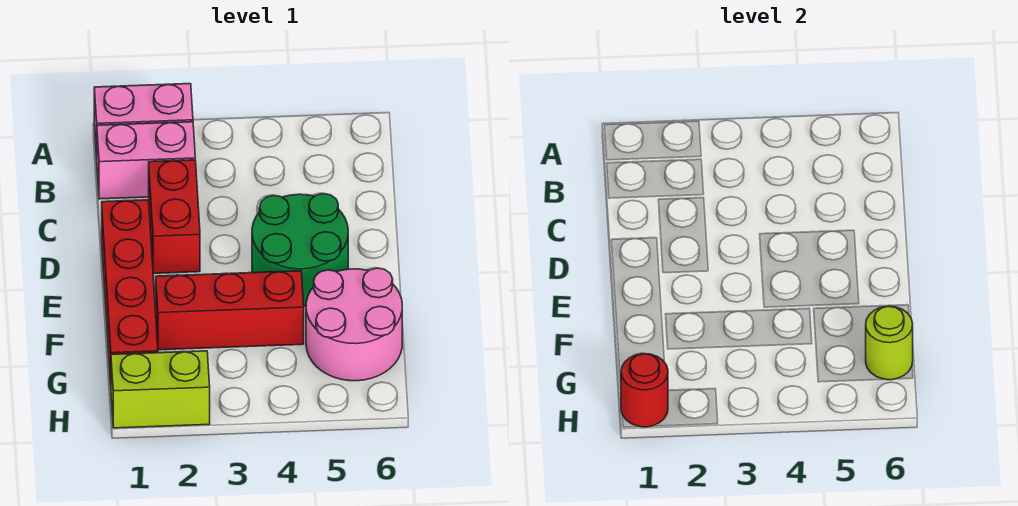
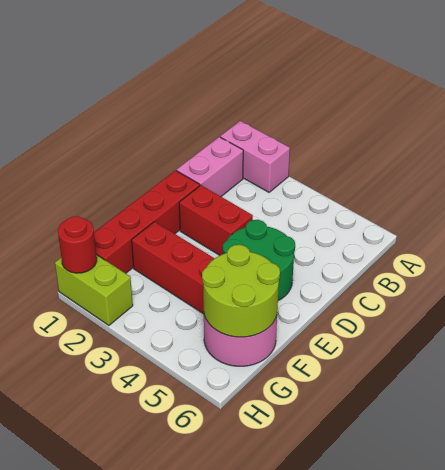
pink brick B1:B2 level 1 -> pink brick B1:C1 level 1
red brick C2:D2 level 1 -> red brick D2:D3 level 1
lime round brick G6 level 2 -> lime round brick F5:G6 level 2

